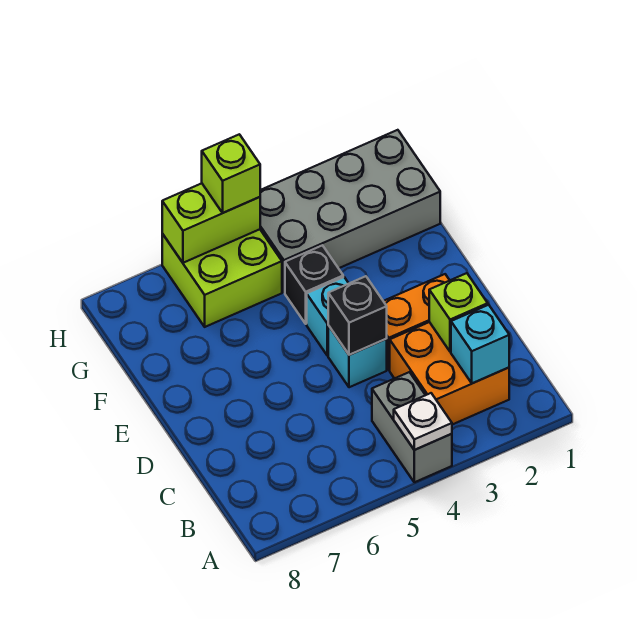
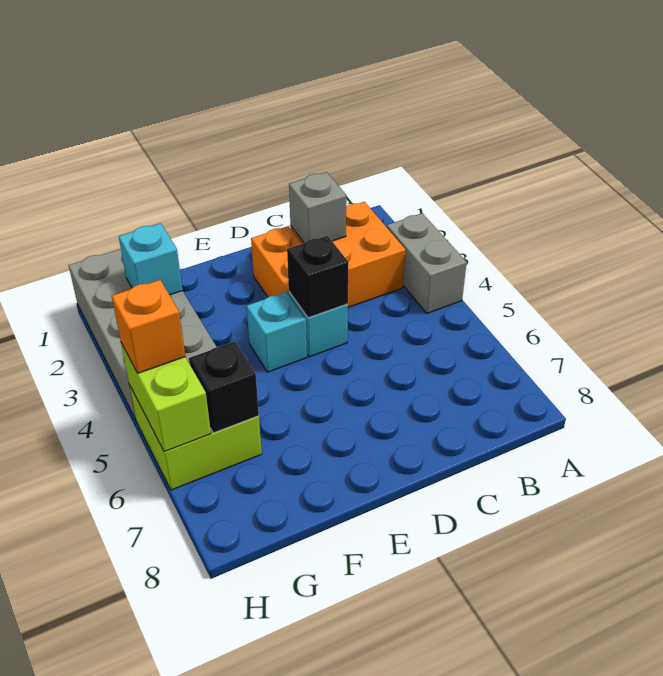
grey brick A4:B4 level 1 -> grey brick A3:A4 level 1
white plate A4 level 2 -> none
cyan brick B2 level 2 -> cyan brick G2 level 2
lime brick C2 level 2 -> grey brick C2 level 2
black brick F4 level 1 -> black brick G6 level 2
lime brick H5 level 3 -> orange brick H5 level 3

